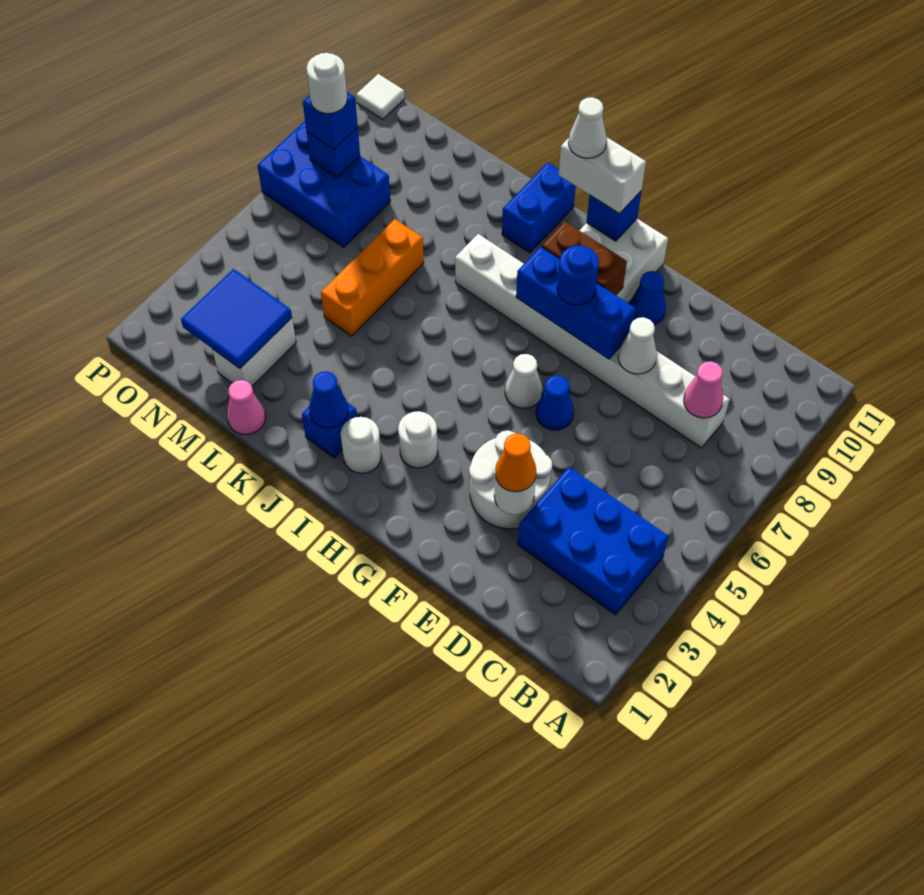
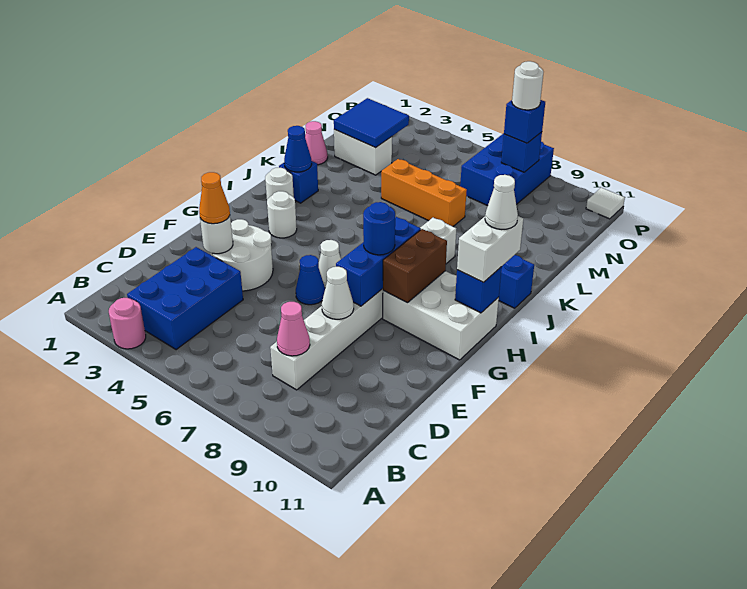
none -> pink round brick A3 level 1
blue cone F10 level 1 -> none

